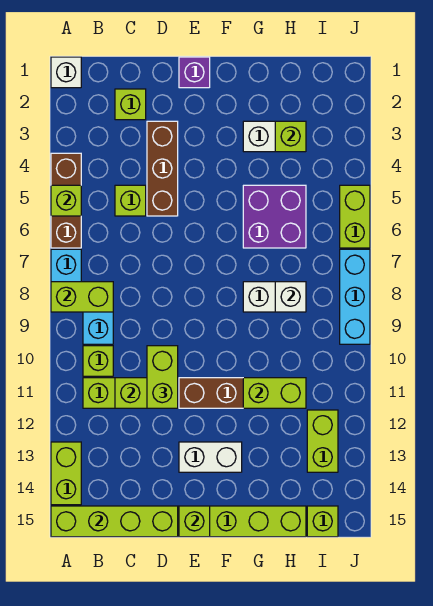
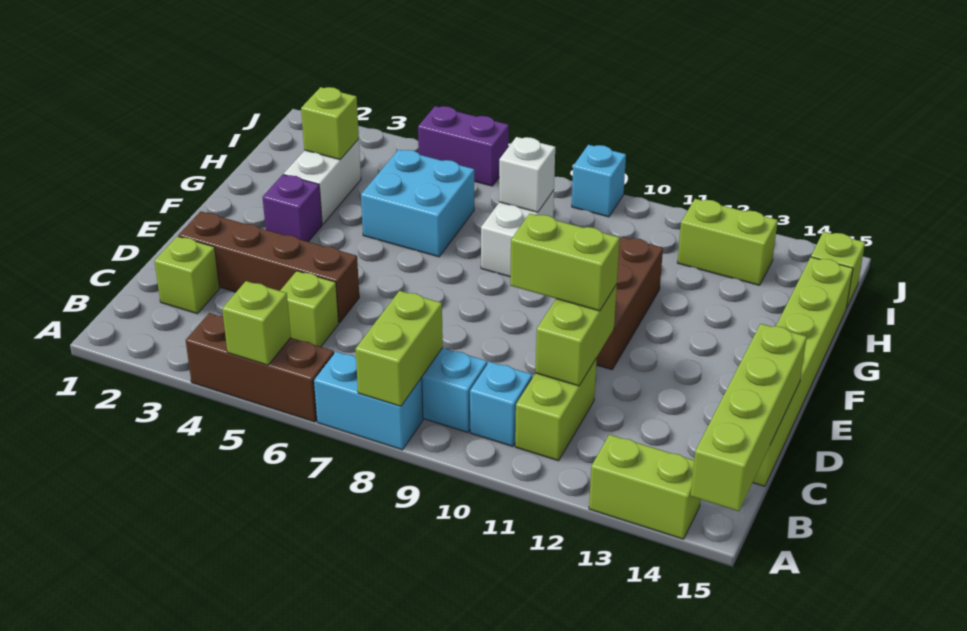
white brick A1 level 1 -> none
lime brick B10 level 1 -> cyan brick B10 level 1
brown brick D3:D5 level 1 -> brown brick D2:D5 level 1
purple brick E1 level 1 -> purple brick F3 level 1
white brick E13:F13 level 1 -> none
lime brick E15 level 2 -> none
purple brick G5:H6 level 1 -> cyan brick G5:H6 level 1
lime brick G11:H11 level 2 -> none
lime brick J5:J6 level 1 -> purple brick J5:J6 level 1
cyan brick J7:J9 level 1 -> cyan brick J9 level 1

